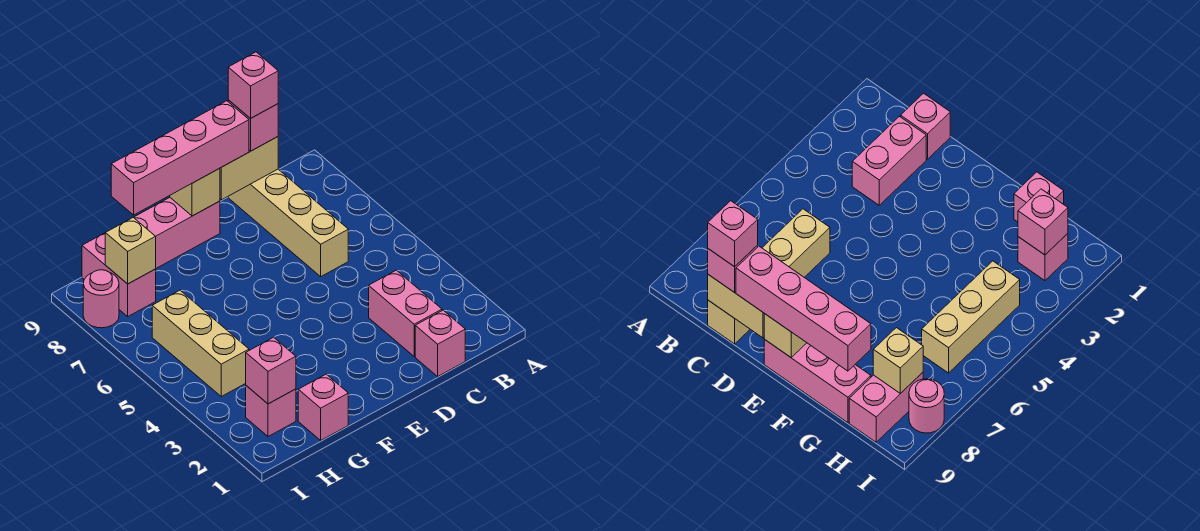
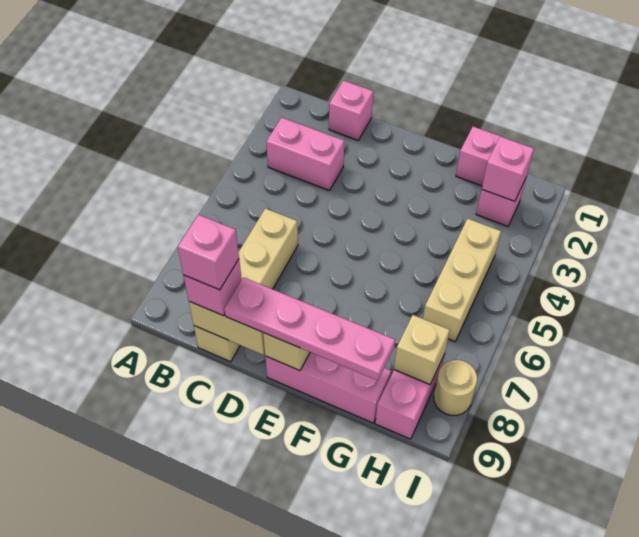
pink brick C2:C3 level 1 -> pink brick B3:C3 level 1
pink brick D9:G9 level 3 -> pink plate D9:G9 level 3
pink round brick I8 level 1 -> tan round brick I8 level 1

